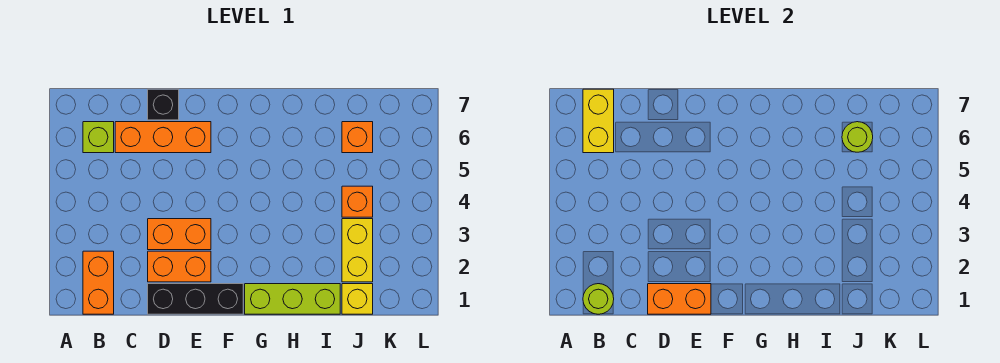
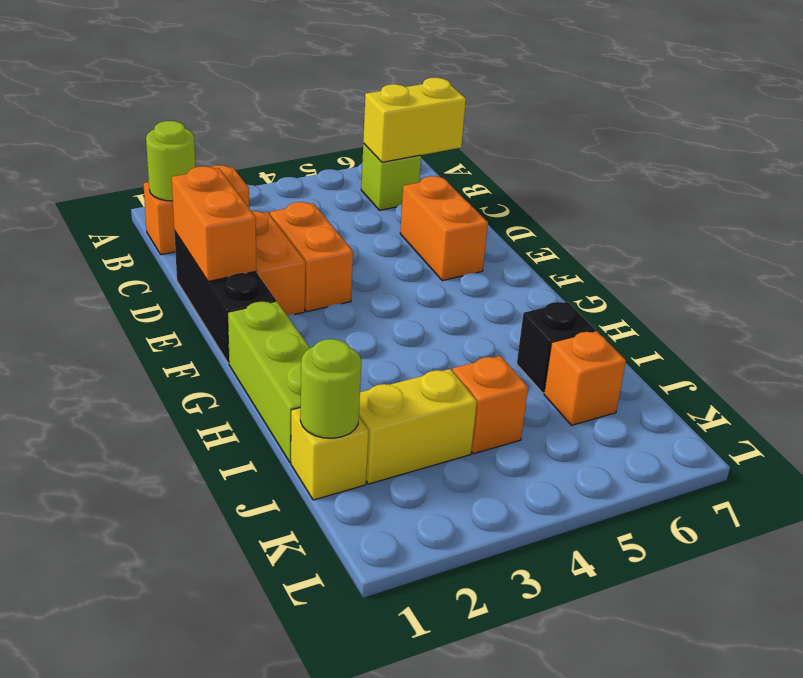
orange brick C6:E6 level 1 -> orange brick D6:E6 level 1
black brick D7 level 1 -> black brick I6 level 1
lime round brick J6 level 2 -> lime round brick J1 level 2

